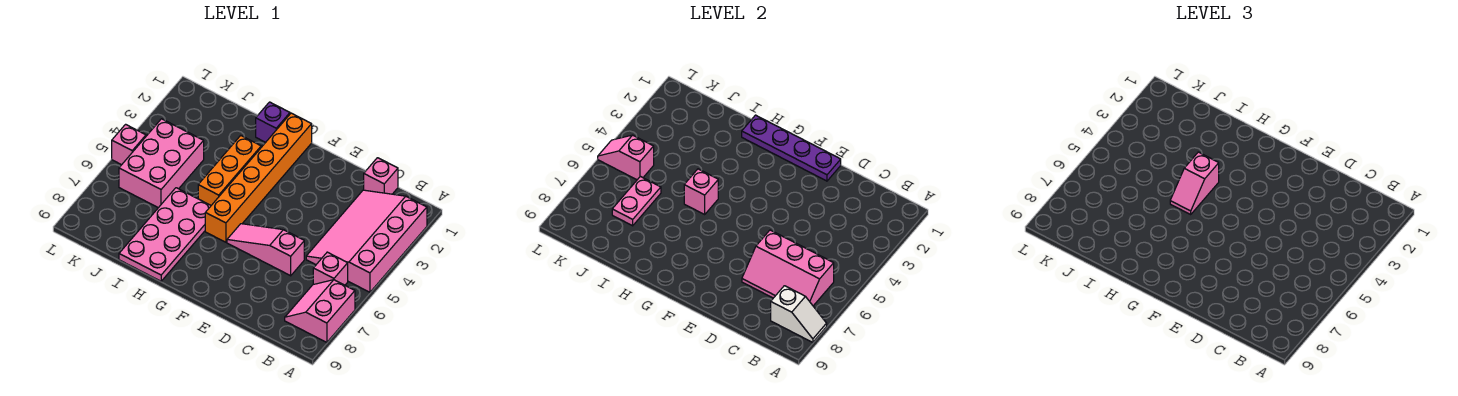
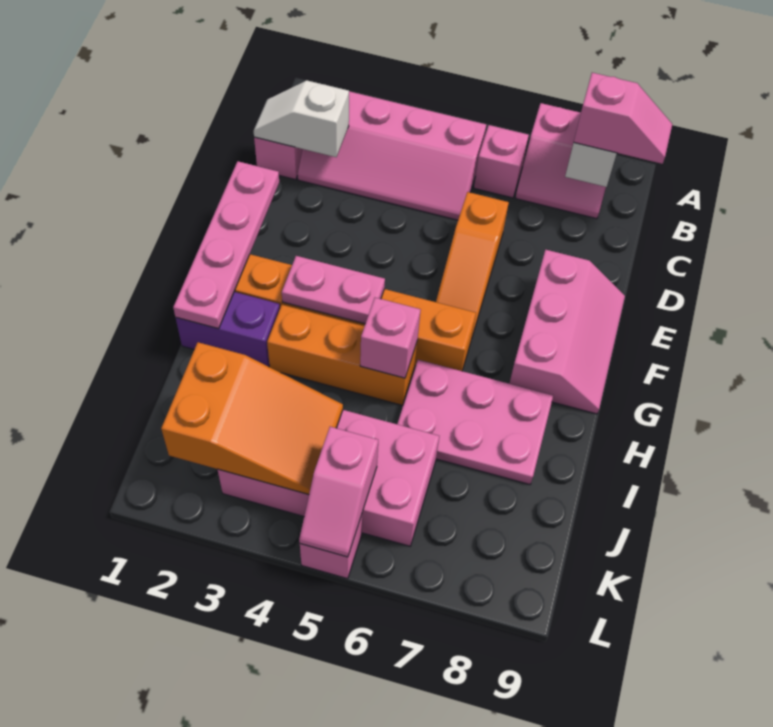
pink slope A2:C5 level 1 top A -> pink slope B2:C5 level 1 top B
pink slope B6:D7 level 2 top 6 -> pink slope E8:G9 level 1 top 8
none -> white slope C1:C2 level 2 top 2
pink slope D6:F6 level 1 top D -> orange slope D6:F6 level 1 top D
purple plate E1:H1 level 2 -> pink plate E1:H1 level 2
purple brick H1 level 1 -> purple brick H1:H2 level 1
pink slope H4:H5 level 3 top 4 -> pink slope B8:B9 level 3 top 8
pink plate H6:I9 level 1 -> pink plate H6:I8 level 1
none -> orange slope J2:K4 level 2 top 2
pink brick J4:K6 level 1 -> pink brick J3:K6 level 1
pink plate J6:J7 level 2 -> pink plate G3:G4 level 2

